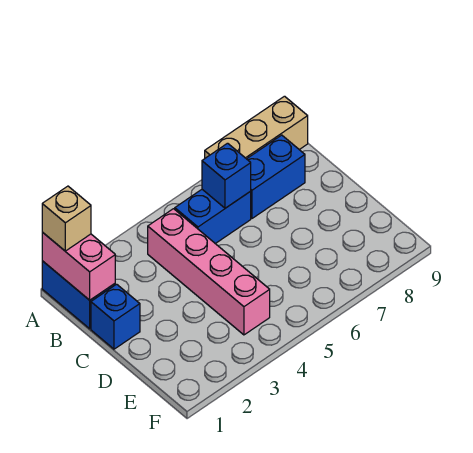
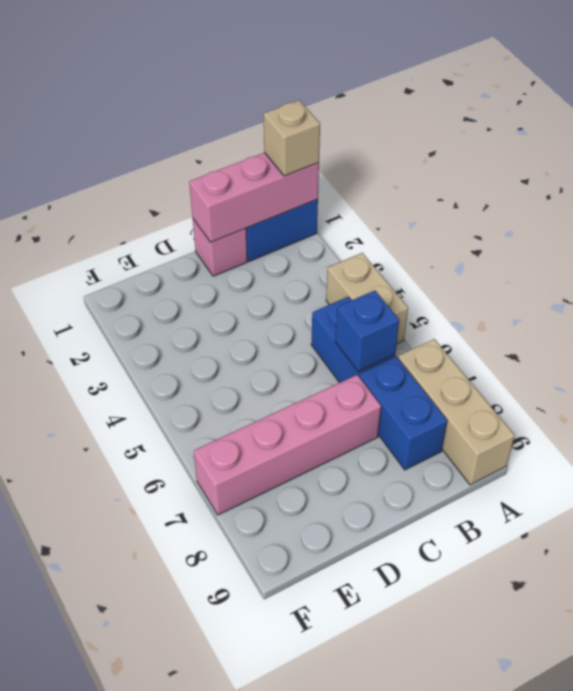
pink brick A1:B1 level 2 -> pink brick A1:C1 level 2
none -> tan brick A4:A5 level 1
pink brick B4:E4 level 1 -> pink brick C7:F7 level 1
blue brick C1 level 1 -> pink brick C1 level 1

